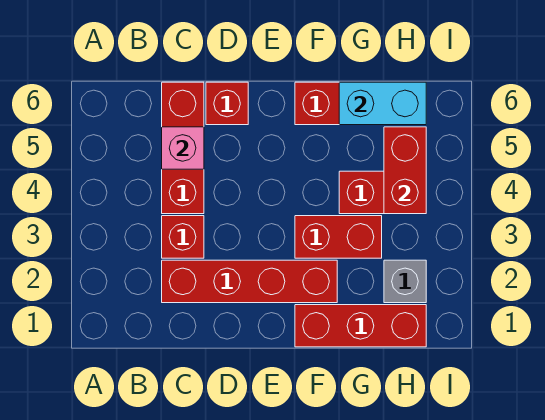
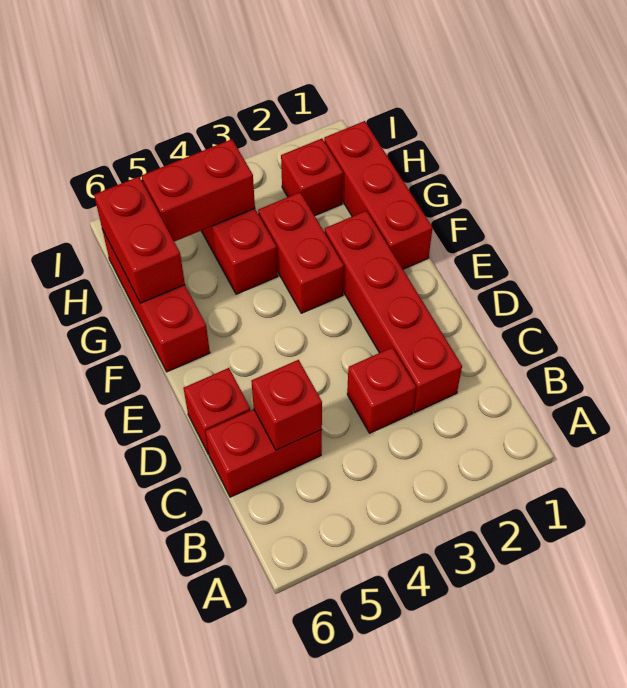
red brick C4:C6 level 1 -> red brick C5:C6 level 1
pink brick C5 level 2 -> red brick C5 level 2
cyan brick G6:H6 level 2 -> red brick G6:H6 level 2
grey brick H2 level 1 -> red brick H2 level 1

